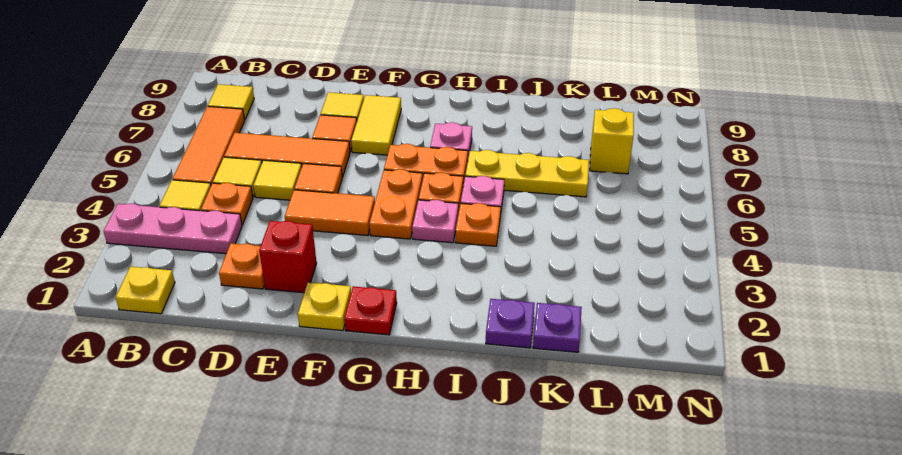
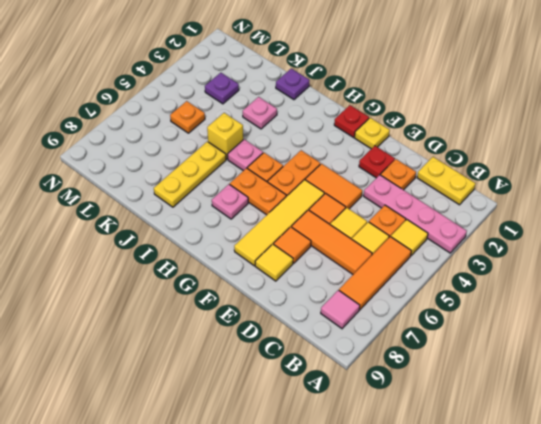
pink plate A3:C3 level 1 -> pink plate A3:D3 level 1
yellow plate B1 level 1 -> yellow plate B1:C1 level 1
yellow tile B8 level 1 -> pink tile B8 level 1
red brick E2 level 1 -> red plate E2 level 1
yellow tile F7:F8 level 1 -> yellow tile F5:F8 level 1
pink plate H4 level 1 -> pink plate J3 level 1
orange plate I4 level 1 -> orange plate L5 level 1
yellow plate I6:K6 level 1 -> yellow plate J6:J8 level 1
purple plate K1 level 1 -> purple plate L3 level 1
yellow brick L7 level 1 -> yellow brick J5 level 1

